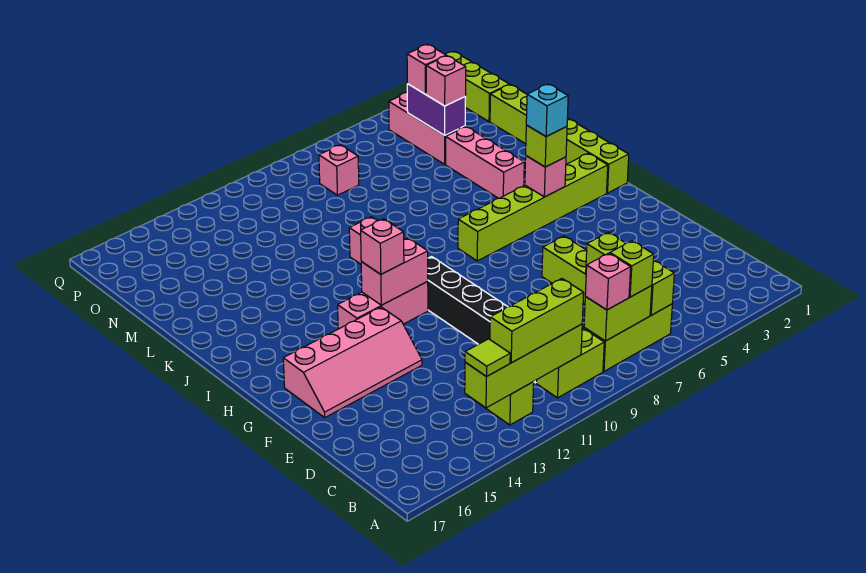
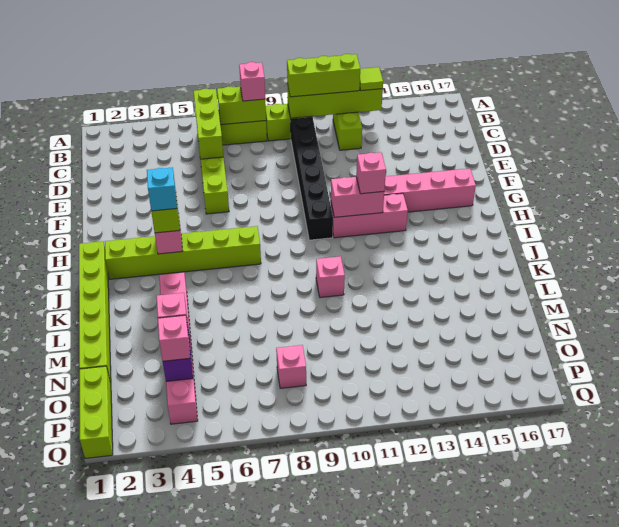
lime brick B7 level 3 -> none

